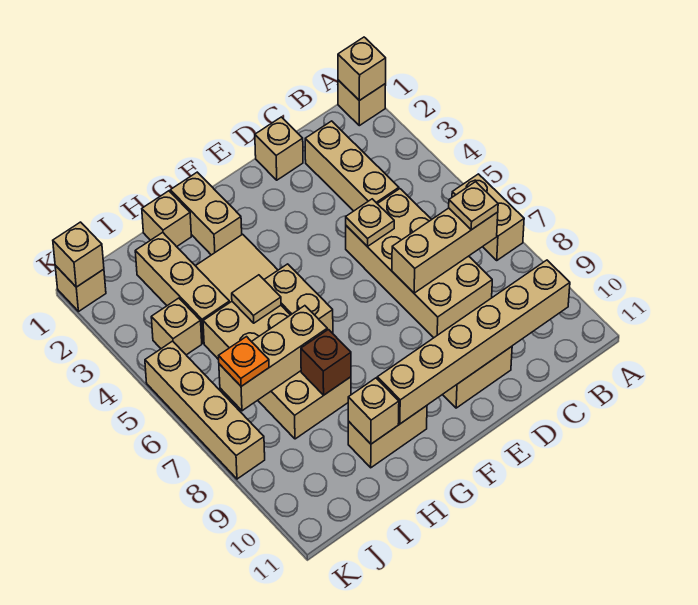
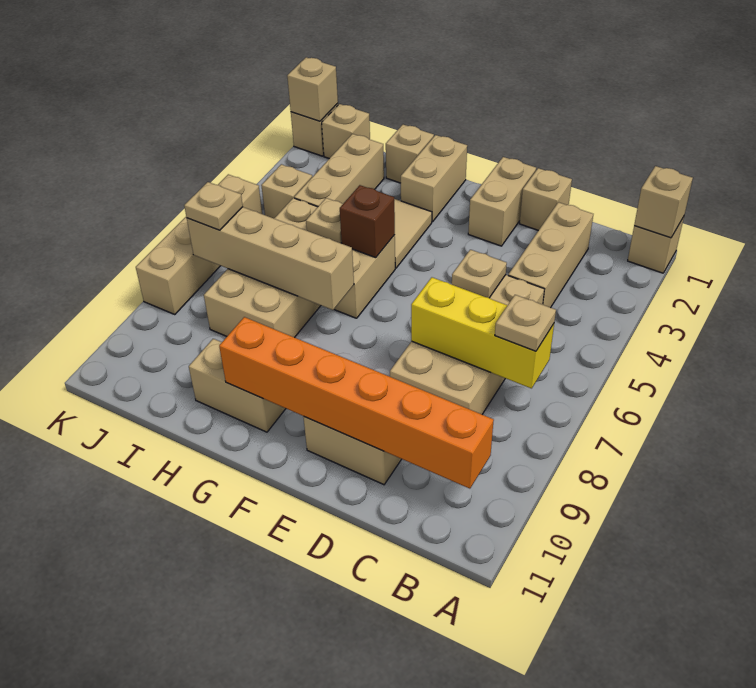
tan brick A6:A7 level 1 -> tan brick E1:E2 level 1
tan brick B7:D7 level 2 -> yellow brick B7:D7 level 2
tan brick B10:G10 level 2 -> orange brick B10:G10 level 2
tan tile H5 level 2 -> tan plate H5 level 2
tan brick H7:J7 level 2 -> tan brick G7:J7 level 2
brown brick H8 level 2 -> brown brick G5 level 2
tan brick H10 level 2 -> tan brick J1 level 1
orange plate J7 level 3 -> tan plate J7 level 3

